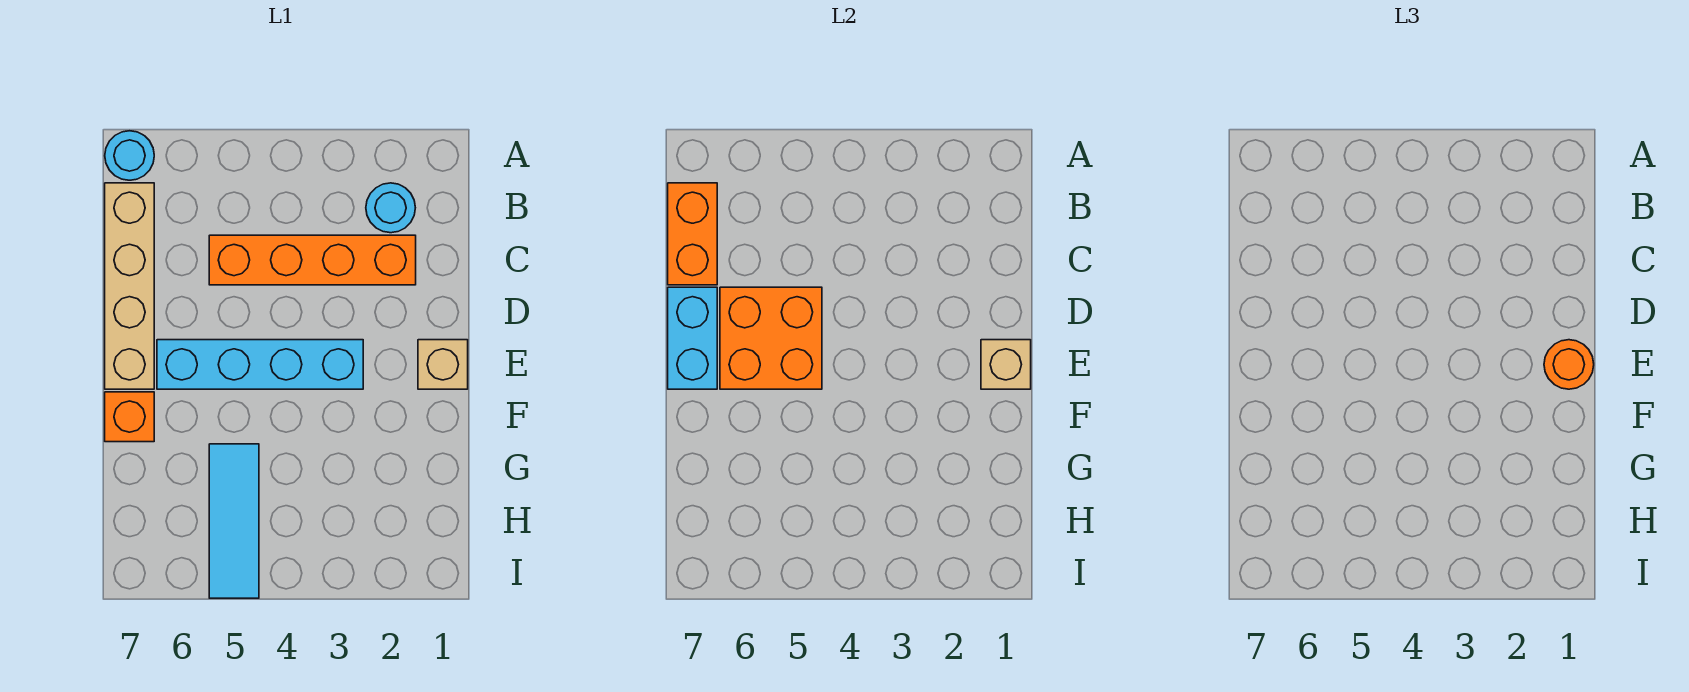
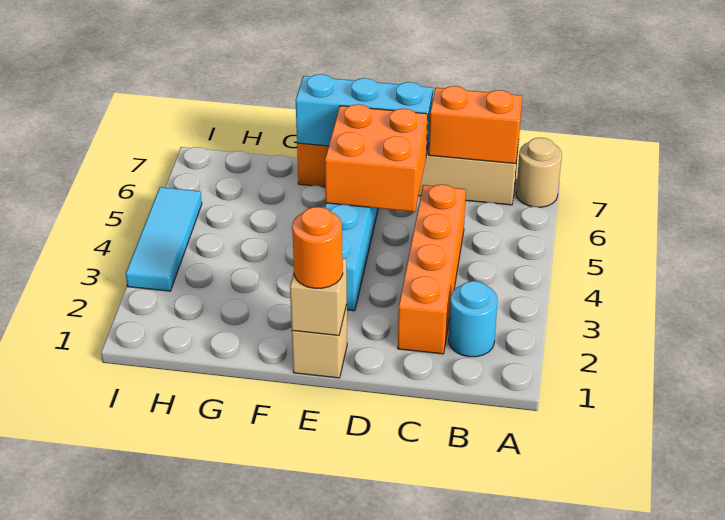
cyan round brick A7 level 1 -> tan round brick A7 level 1
cyan brick D7:E7 level 2 -> cyan brick D7:F7 level 2
cyan tile G5:I5 level 1 -> cyan tile I3:I5 level 1

